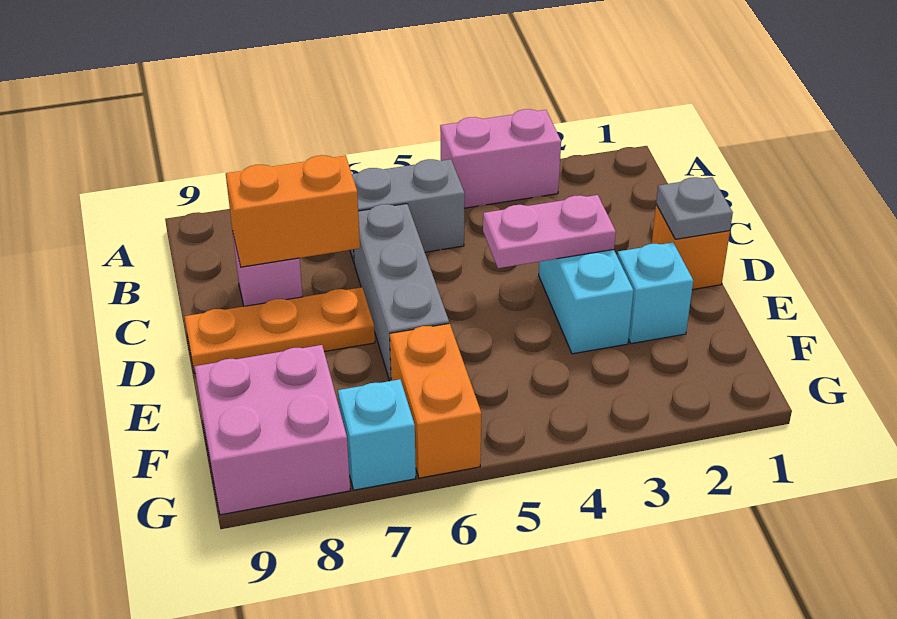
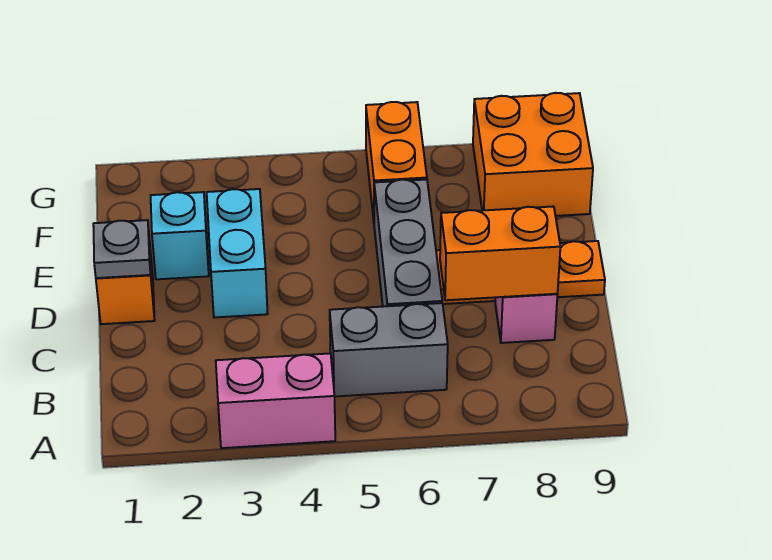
pink plate D3:D4 level 2 -> none
pink brick F8:G9 level 1 -> orange brick F8:G9 level 1
cyan brick G7 level 1 -> none

